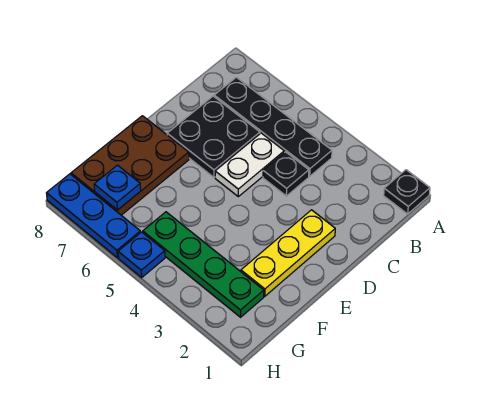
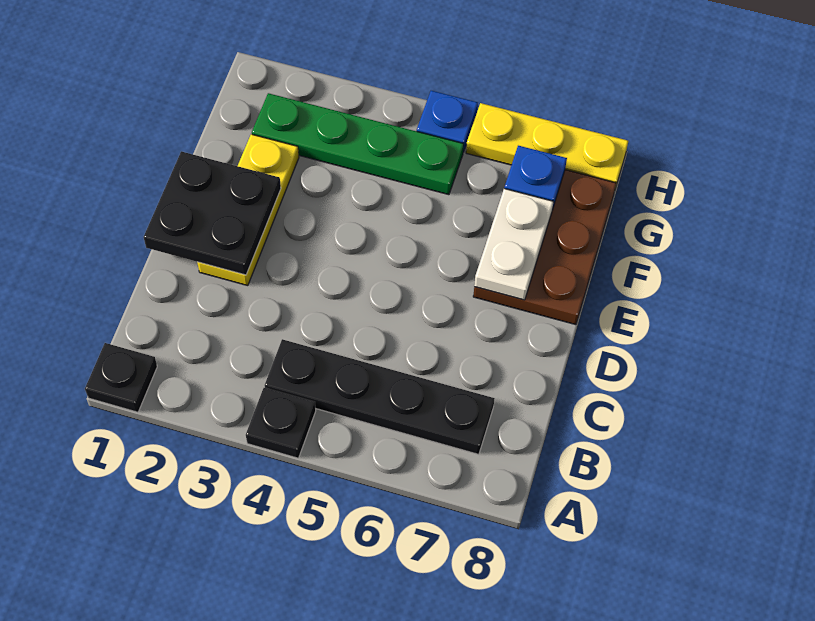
black plate C4 level 1 -> black plate A4 level 1
white plate C5:D5 level 1 -> white plate E7:F7 level 2
black plate C6:D7 level 1 -> black plate D1:E2 level 2
blue plate H6:H8 level 1 -> yellow plate H6:H8 level 1

